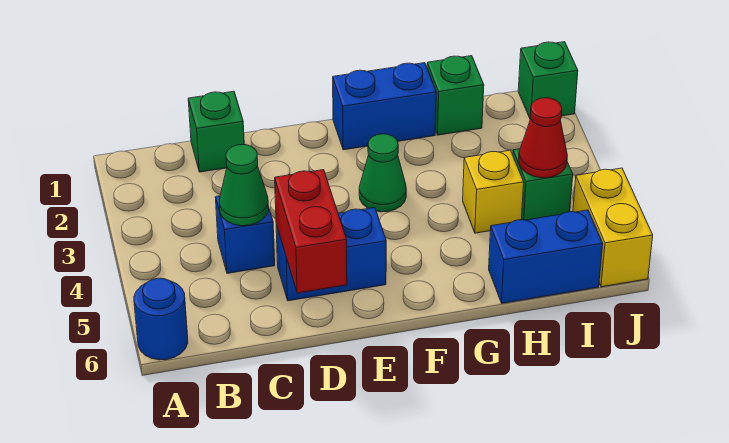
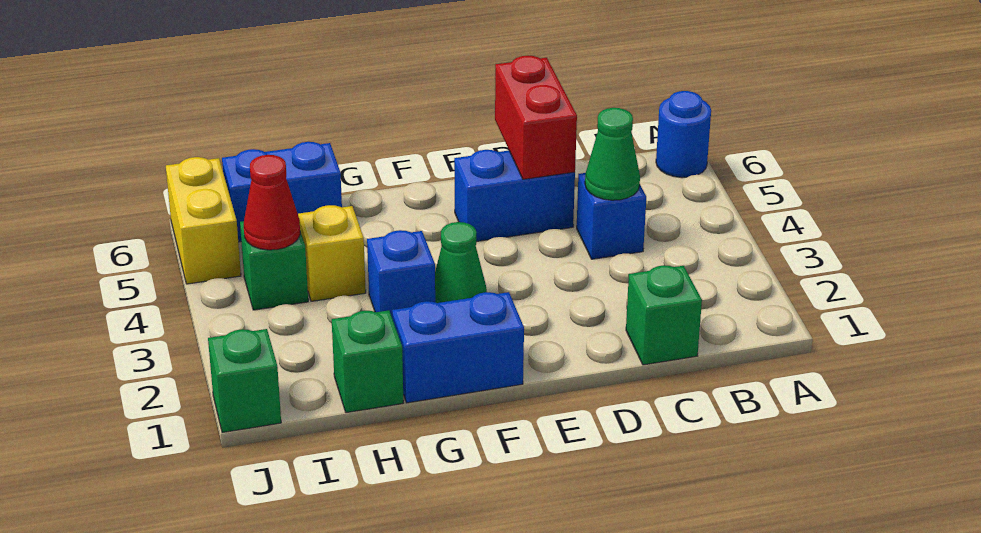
none -> blue brick G3 level 1

